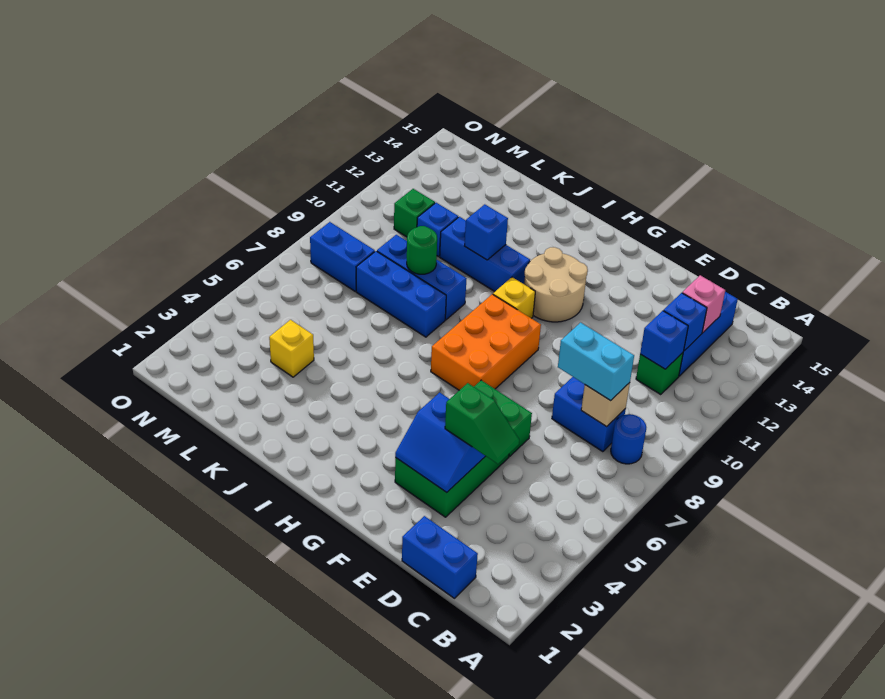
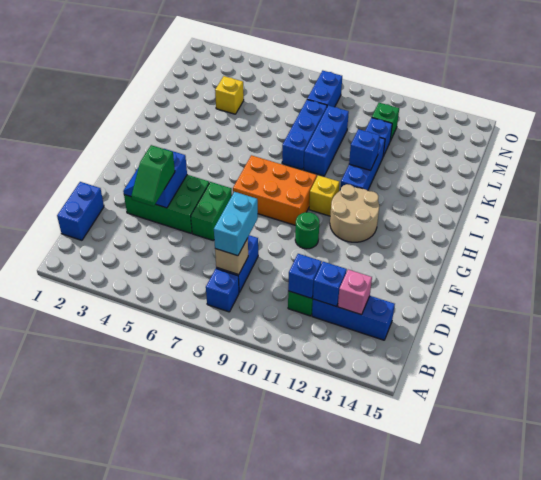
blue round brick B8 level 1 -> blue brick B8 level 1
green round brick K9 level 2 -> green round brick F10 level 1

